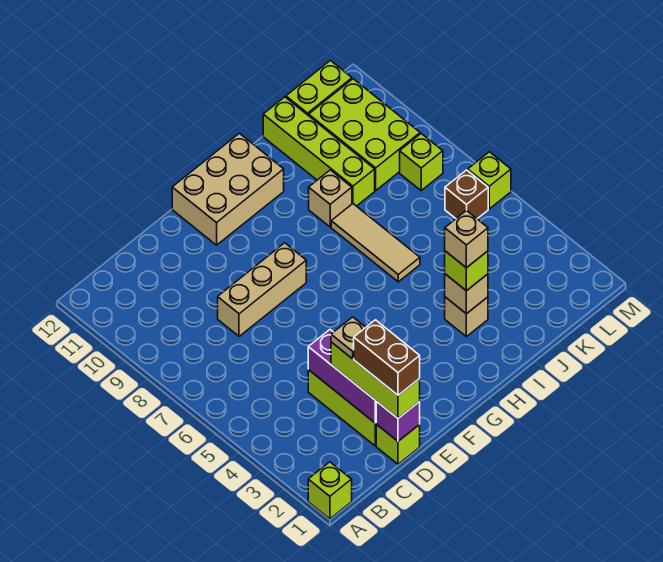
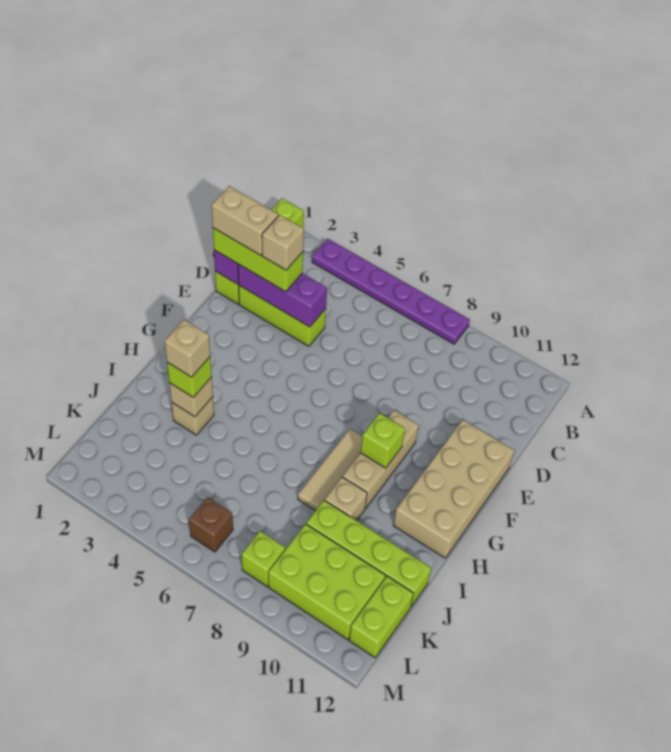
none -> purple plate A3:A8 level 1
brown brick D1:D2 level 4 -> tan brick D1:D2 level 4
tan plate D3 level 4 -> tan brick D3 level 4
tan brick D8:F8 level 1 -> tan brick F9:H9 level 1
tan brick F11:H12 level 1 -> tan brick E11:H12 level 1
tan tile I6:I8 level 1 -> tan tile G8:I8 level 1
lime brick M6 level 1 -> lime brick G9 level 2

